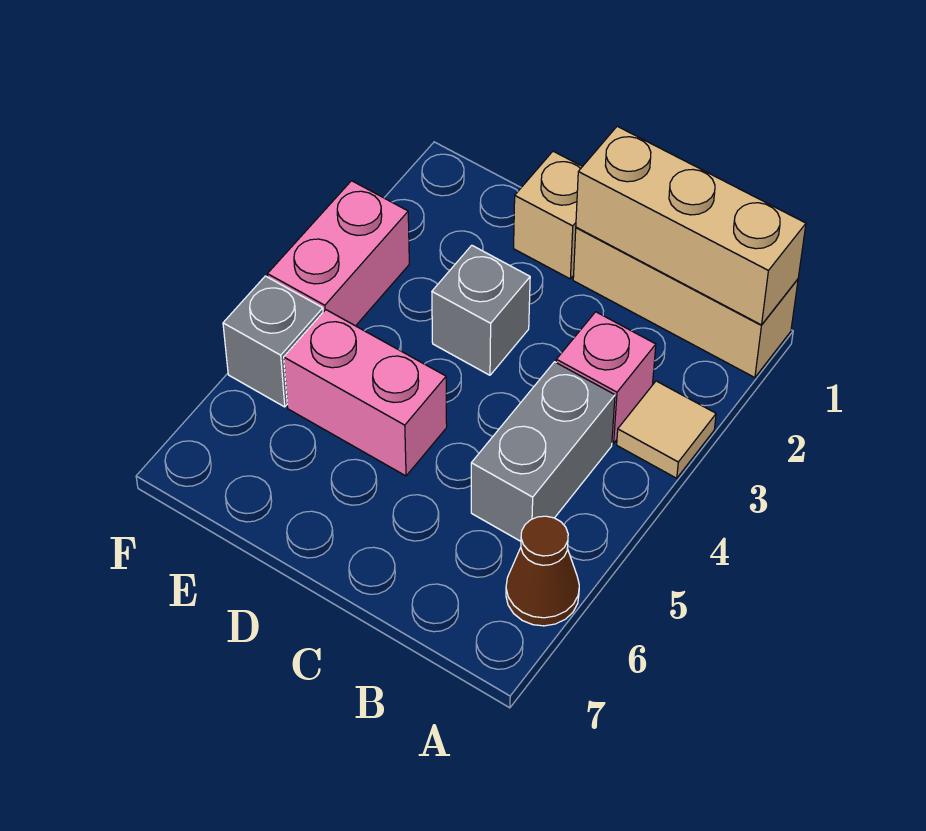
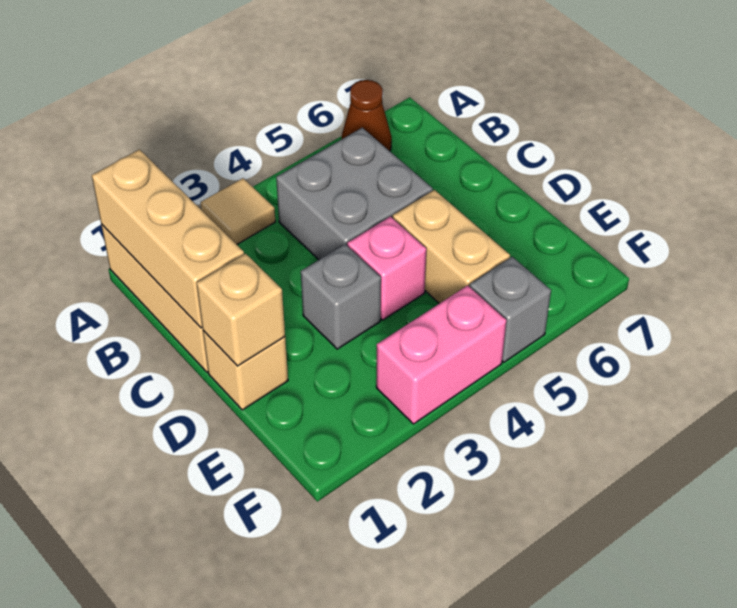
pink brick B3 level 1 -> pink brick D4 level 1
grey brick B4:B5 level 1 -> grey brick B4:C5 level 1
none -> tan brick D1 level 2
pink brick D5:E5 level 1 -> tan brick D5:E5 level 1

